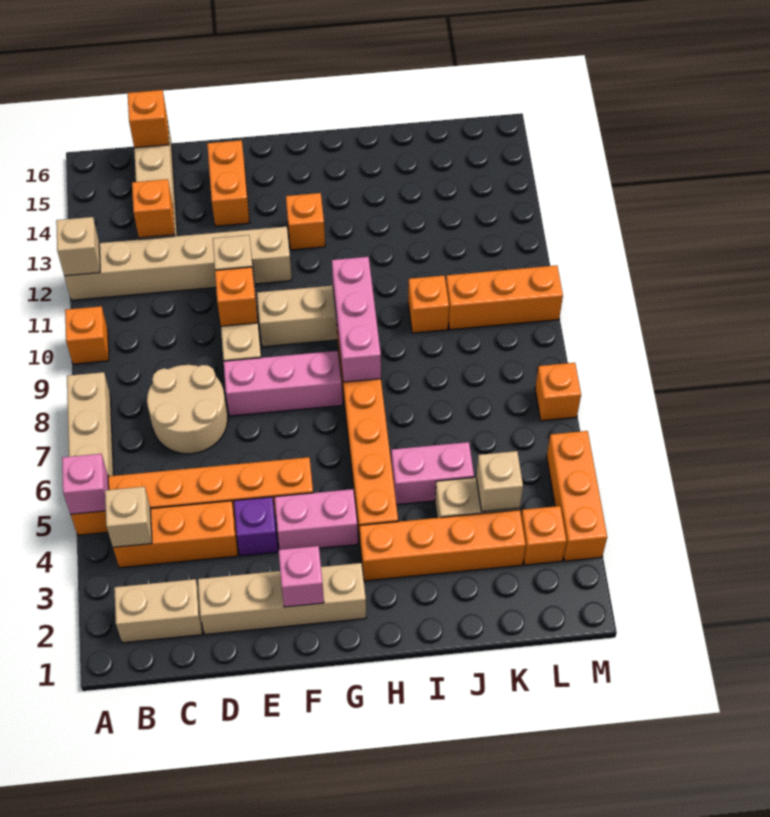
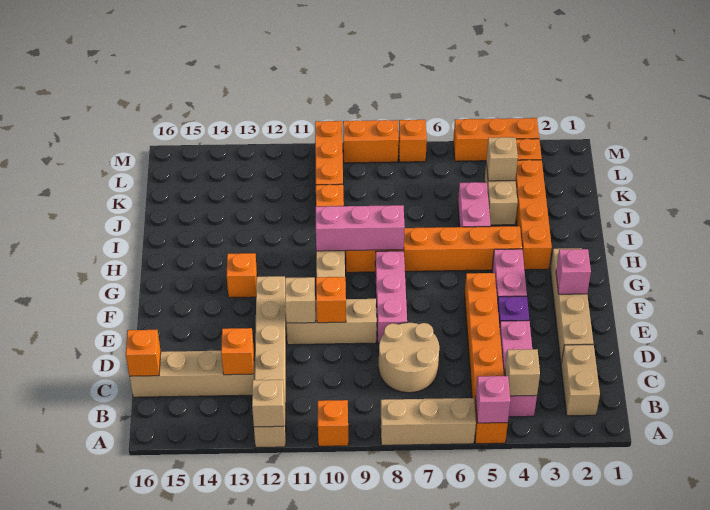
orange brick B4:D4 level 1 -> pink brick B4:D4 level 1
orange brick E14:E15 level 1 -> orange brick M8:M9 level 1

